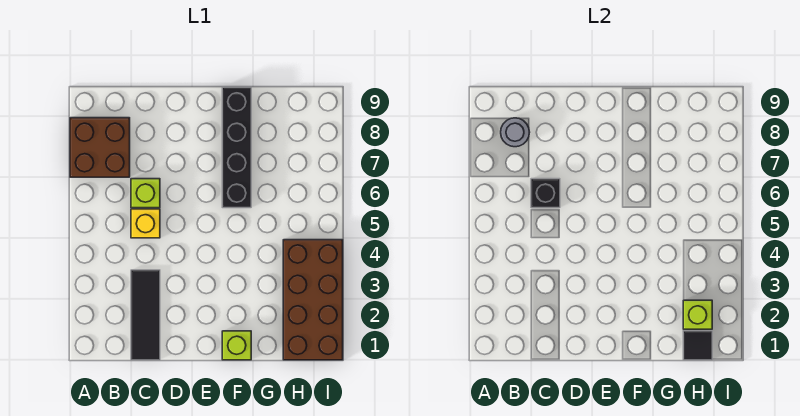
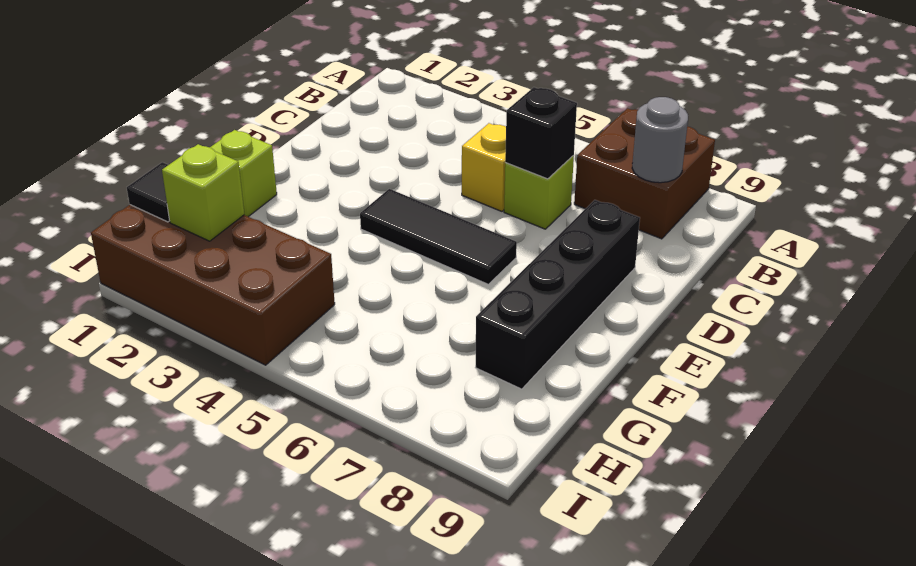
black tile C1:C3 level 1 -> black tile E4:E6 level 1
black brick F6:F9 level 1 -> black brick D8:G8 level 1

